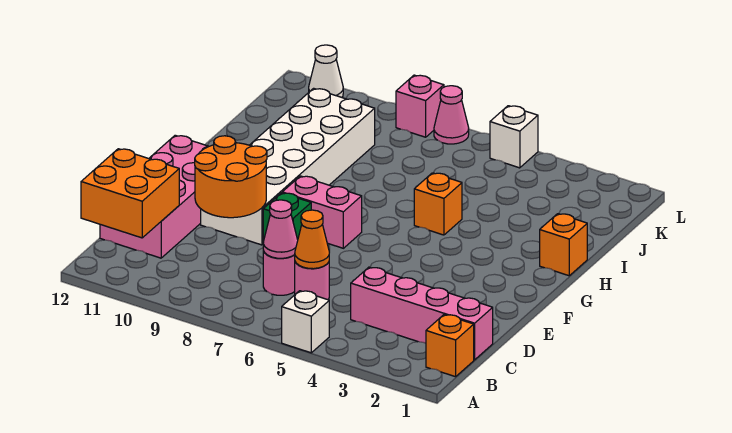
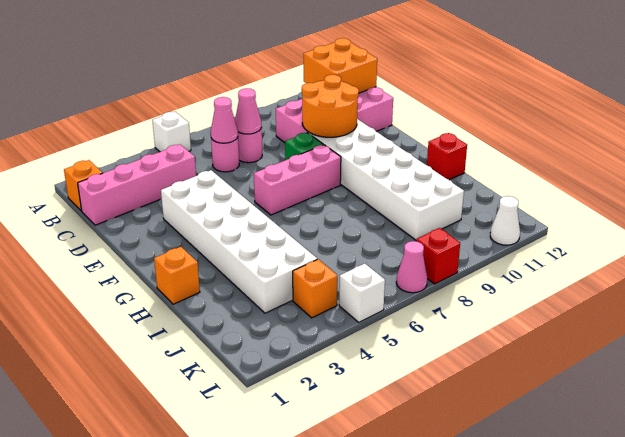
orange cone C6 level 2 -> pink cone C6 level 2
pink brick C11:F12 level 1 -> pink brick C9:D12 level 1
none -> white brick E3:J4 level 1
pink brick F7:F8 level 1 -> pink brick F6:F8 level 1
orange brick H5 level 1 -> orange brick K4 level 1
none -> red brick H12 level 1
pink brick L8 level 1 -> red brick L8 level 1

